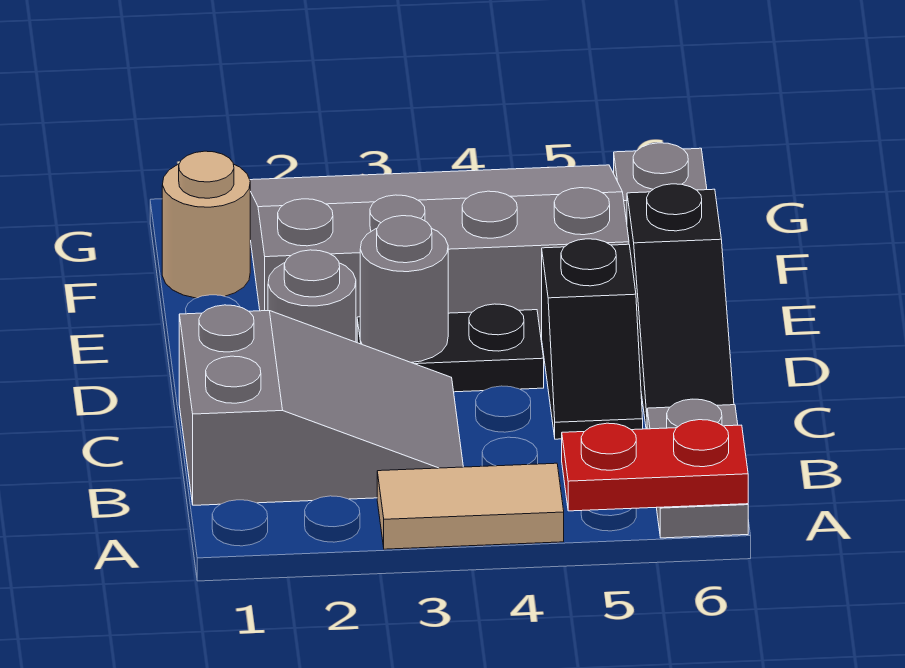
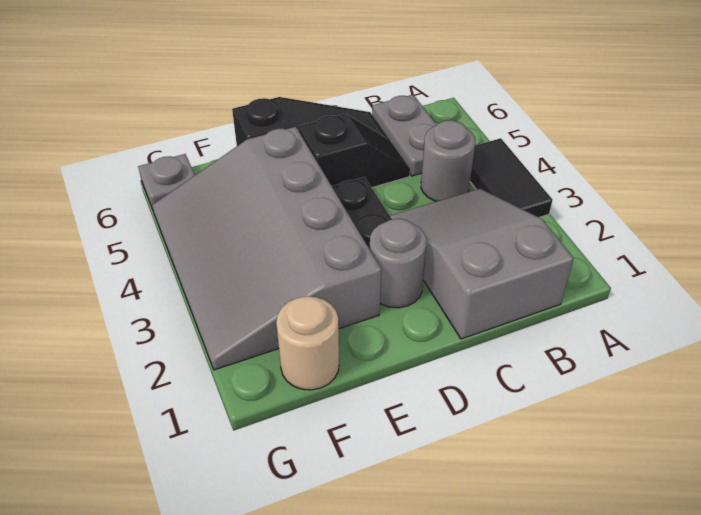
tan tile A3:A4 level 1 -> black tile A3:A4 level 1
red plate A5:A6 level 2 -> none
grey plate A6:B6 level 1 -> grey plate B5:B6 level 1
grey round brick D3 level 2 -> grey round brick B4 level 1

